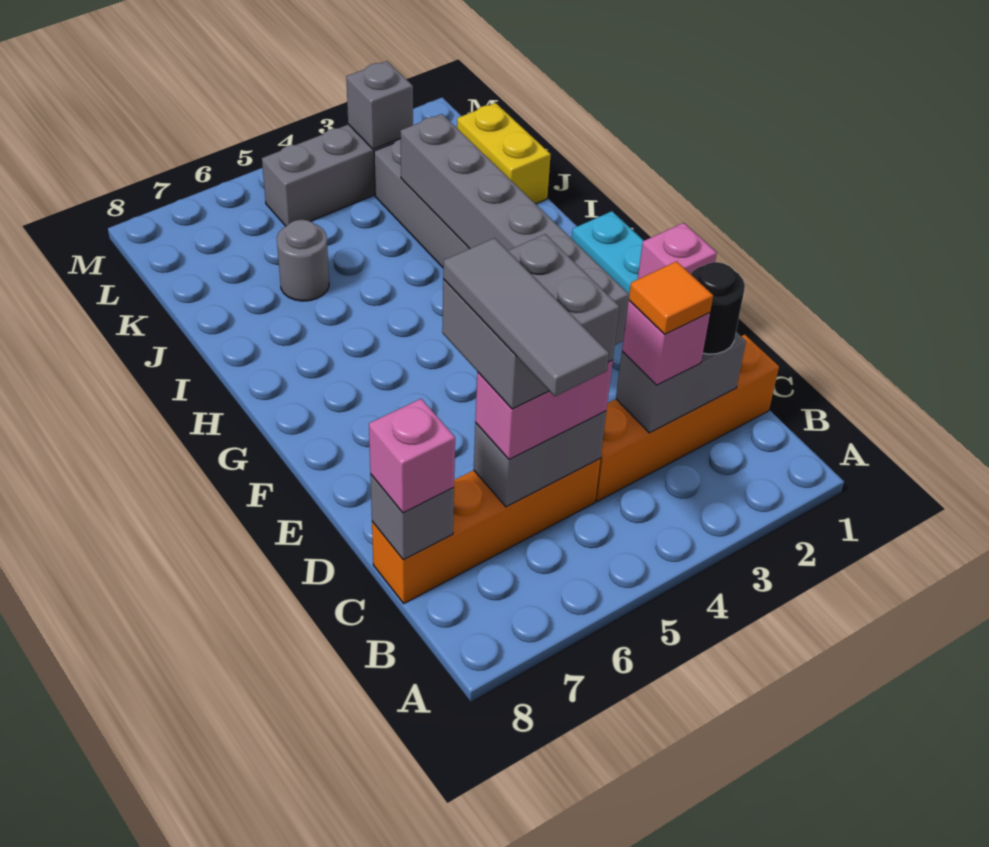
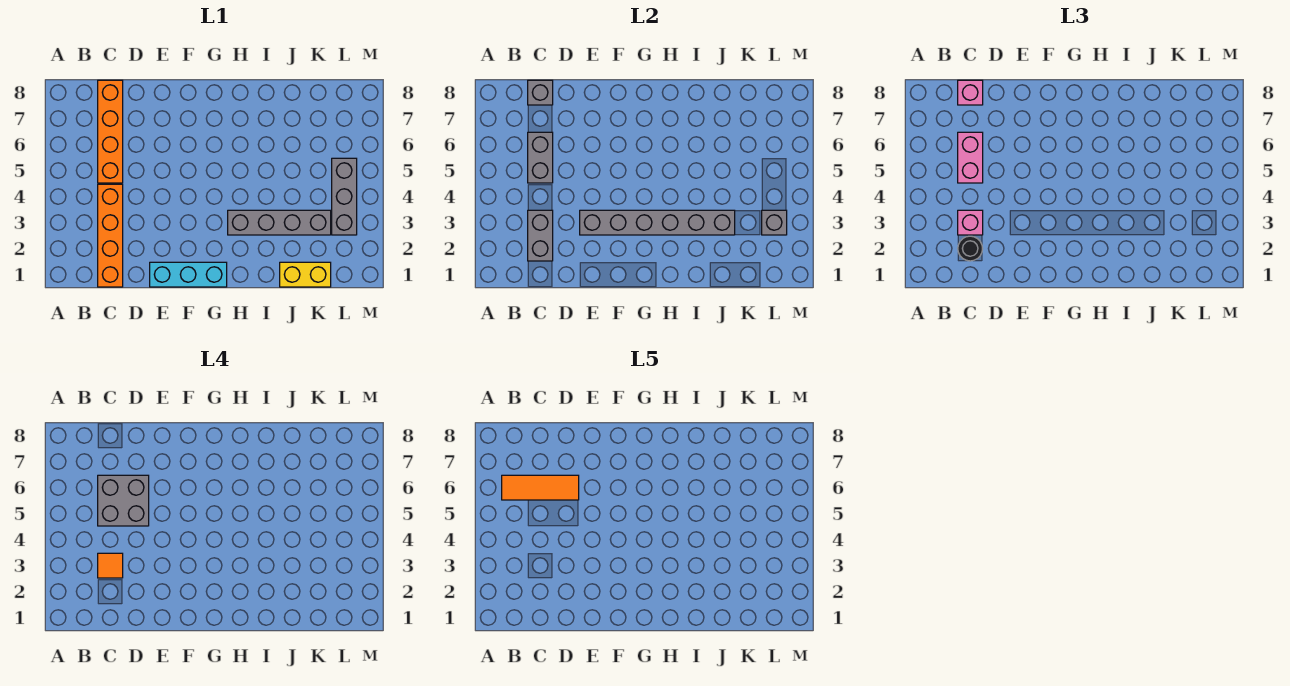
grey tile B6:D6 level 5 -> orange tile B6:D6 level 5
pink brick E1 level 2 -> none
grey round brick J6 level 1 -> none

